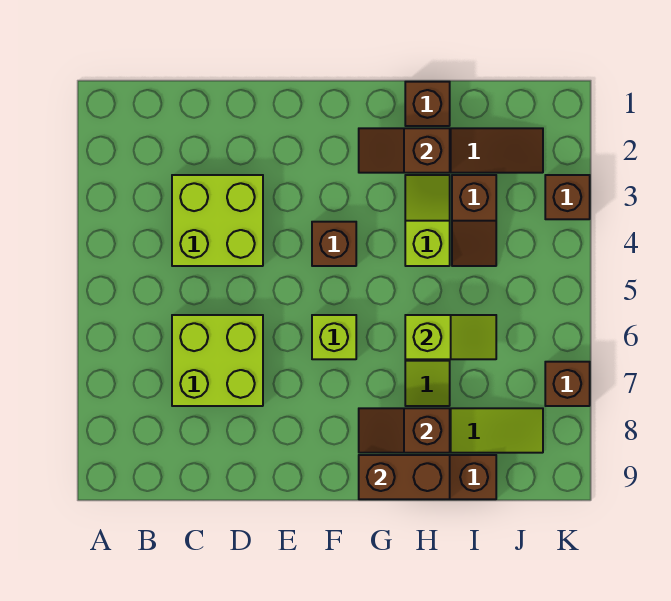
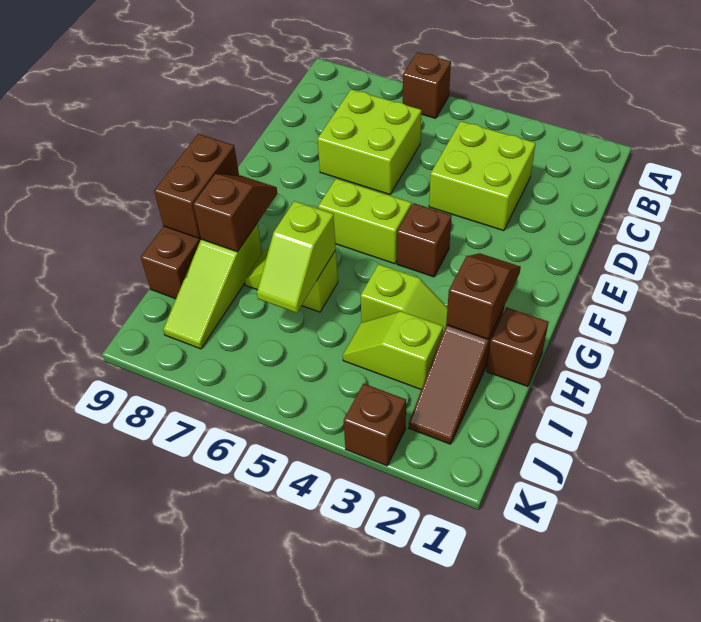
lime brick F6 level 1 -> lime brick F5:F6 level 1
brown slope I3:I4 level 1 top 3 -> lime slope I3:I4 level 1 top 3
brown brick K7 level 1 -> brown brick A6 level 1

